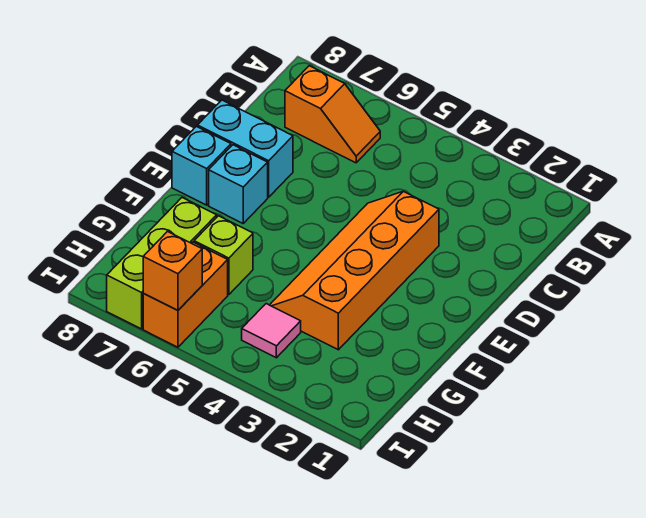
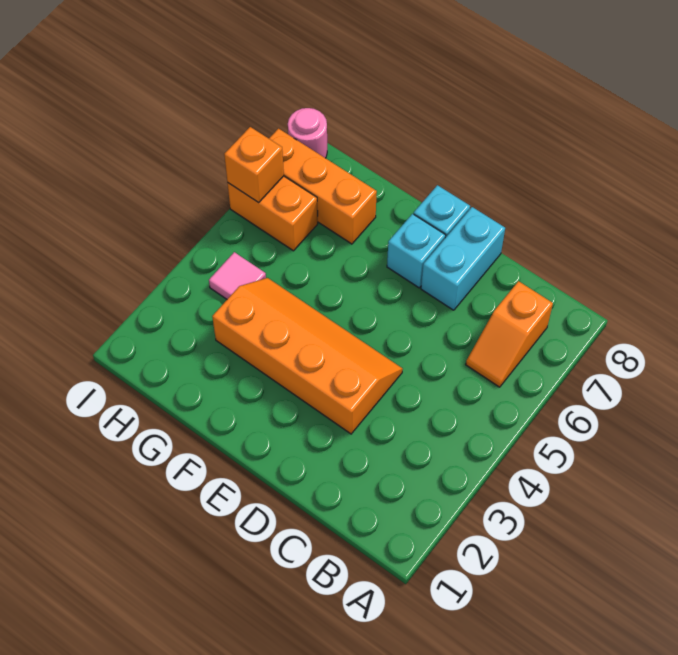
lime brick G6 level 1 -> none
lime brick G7:I7 level 1 -> orange brick G7:I7 level 1
none -> pink round brick I8 level 1

